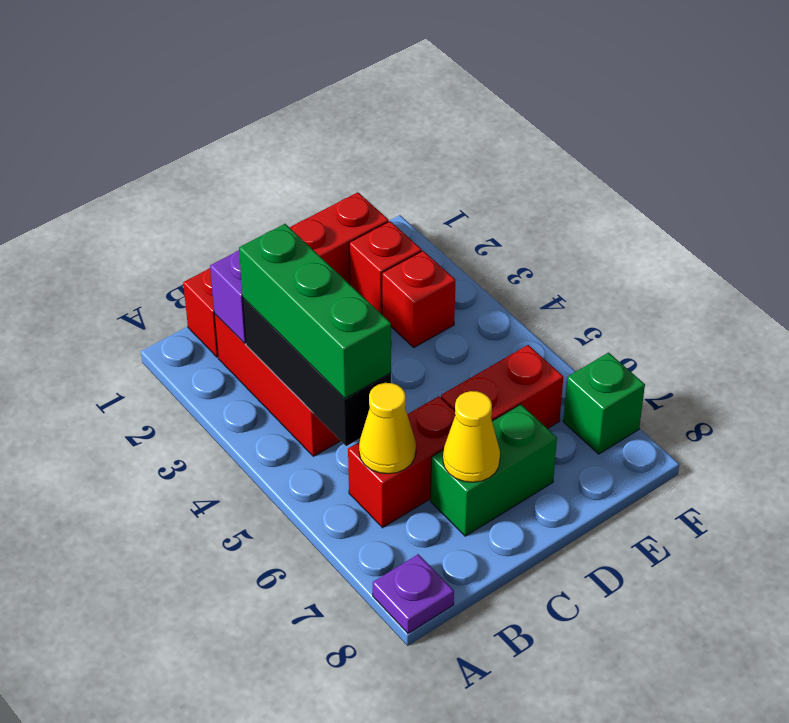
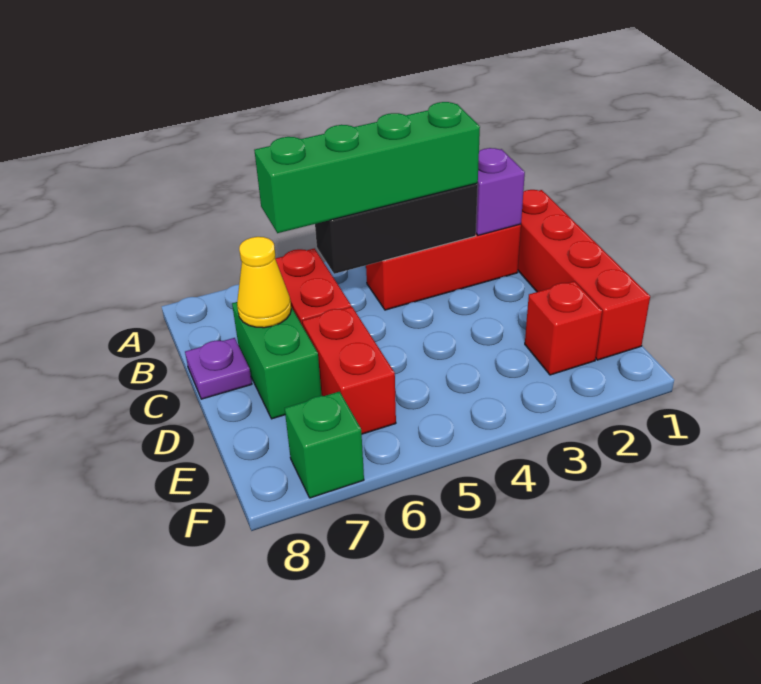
purple plate A8 level 1 -> purple plate C8 level 1
green brick B3:B5 level 3 -> green brick B3:B6 level 3
yellow cone B6 level 2 -> none
red brick E3 level 1 -> none

